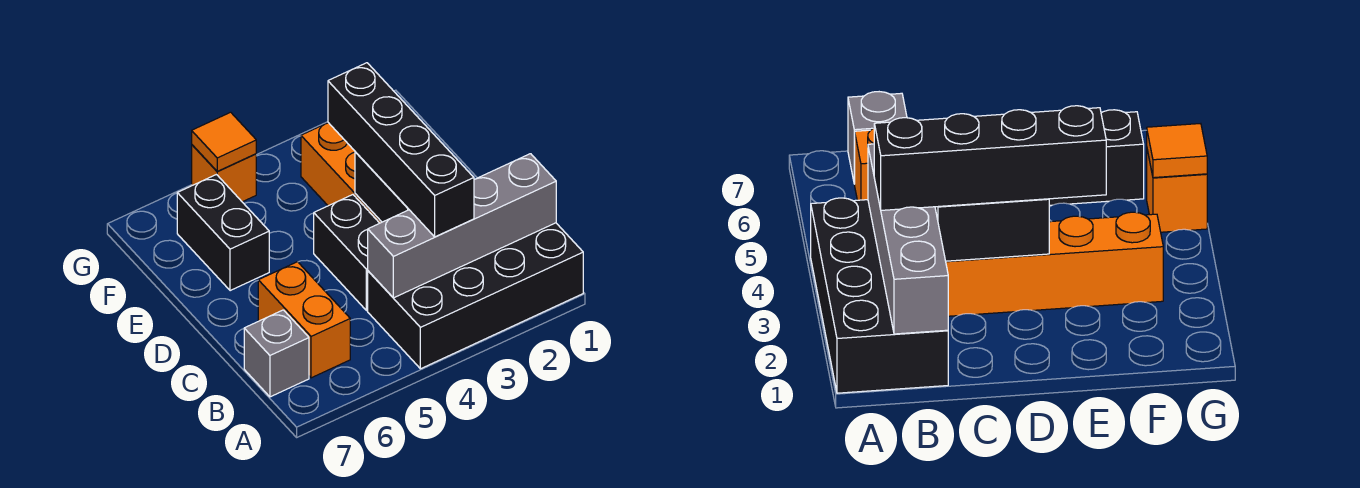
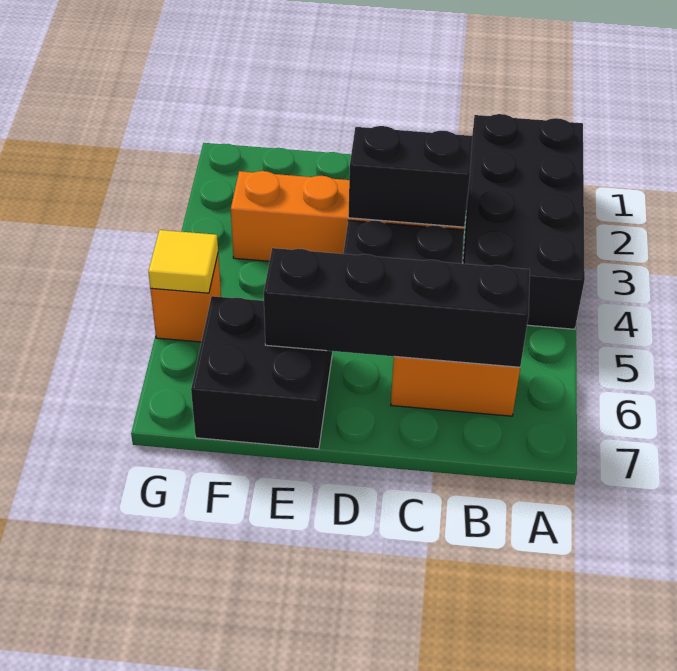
grey brick B1:B4 level 2 -> none
black brick B3:E3 level 3 -> black brick B6:E6 level 2
grey brick B7 level 1 -> none
black brick E6:F6 level 1 -> black brick E6:F7 level 1
orange tile G5 level 2 -> yellow tile G5 level 2

